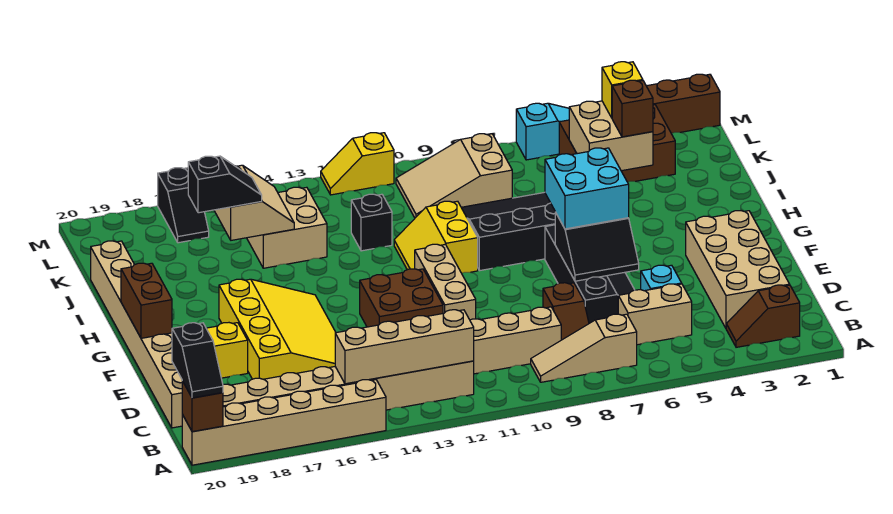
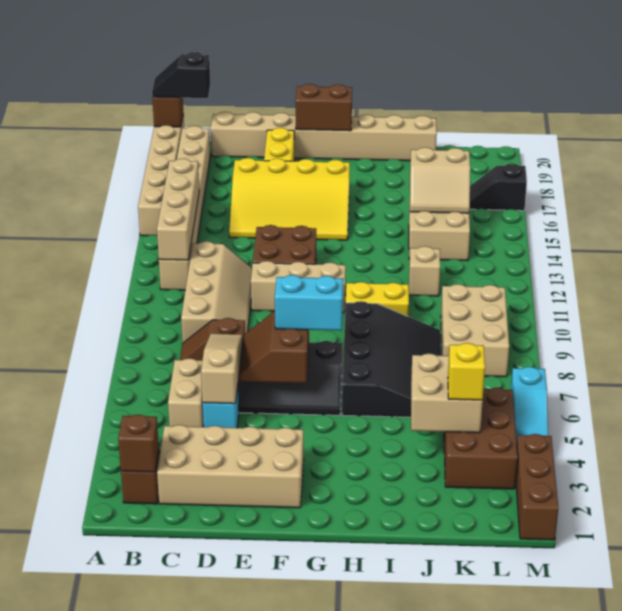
tan slope B7:B9 level 1 top 7 -> tan slope D5:D7 level 2 top 5
black slope E6:F7 level 2 top F -> brown slope E6:F7 level 2 top F
cyan brick F6:G7 level 3 -> cyan brick F7:G7 level 3
brown brick J4 level 3 -> brown brick B2 level 2
black brick J12 level 1 -> tan brick J12 level 1
black slope J16:J17 level 3 top 17 -> none
tan slope K8:L10 level 1 top 8 -> tan brick K8:L10 level 1
yellow slope M11:M12 level 1 top 11 -> none

